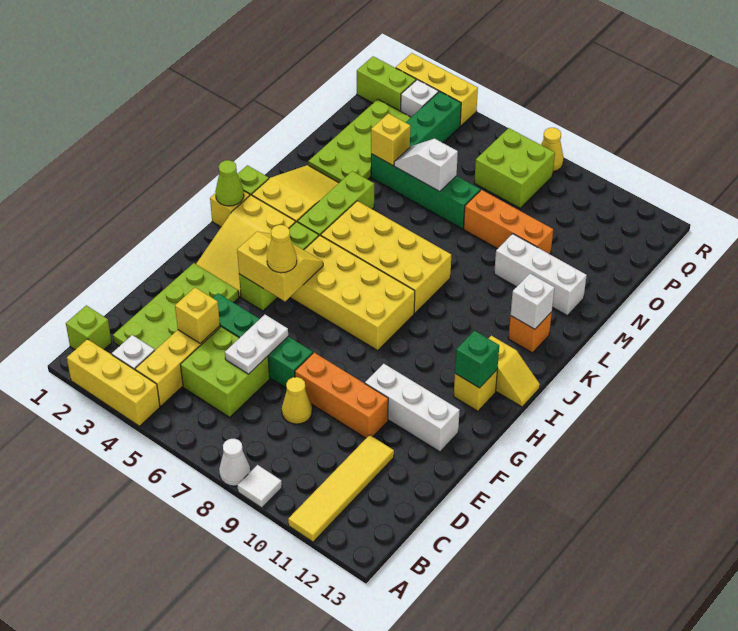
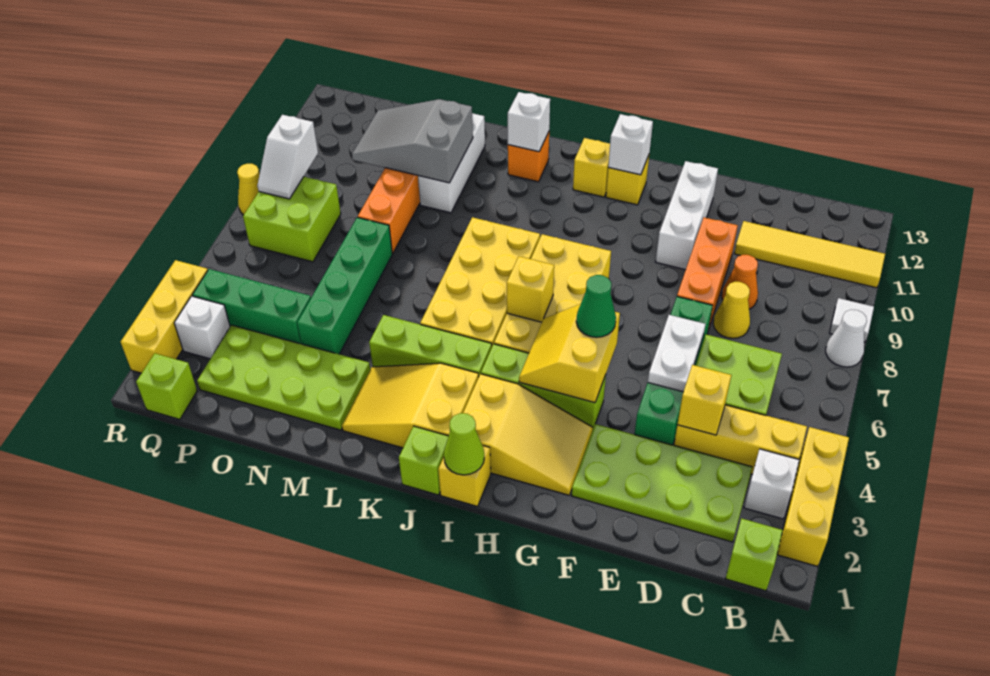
white plate D6:E6 level 2 -> white plate E5:E6 level 2
none -> orange cone D9 level 1
yellow cone G5 level 3 -> green cone G5 level 3
green brick H12 level 2 -> white brick H12 level 2
none -> grey slope M10:O11 level 2 top M
yellow brick N4 level 2 -> yellow brick I6 level 2
white slope N5:N6 level 2 top 6 -> white slope Q8:Q9 level 2 top 9
lime brick Q1:Q2 level 1 -> lime brick Q1 level 1

